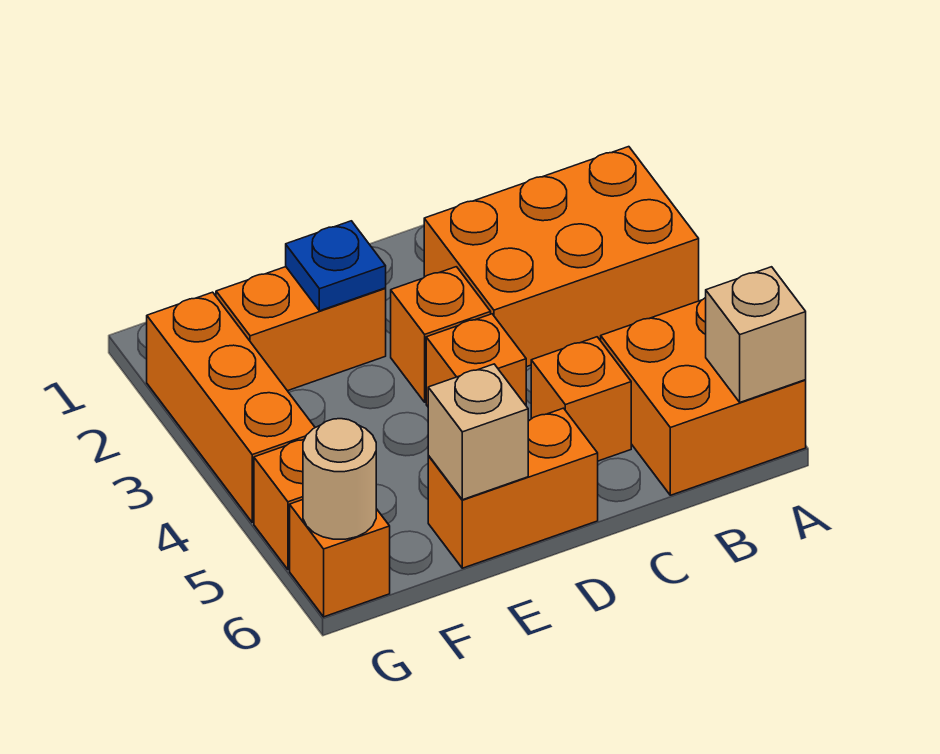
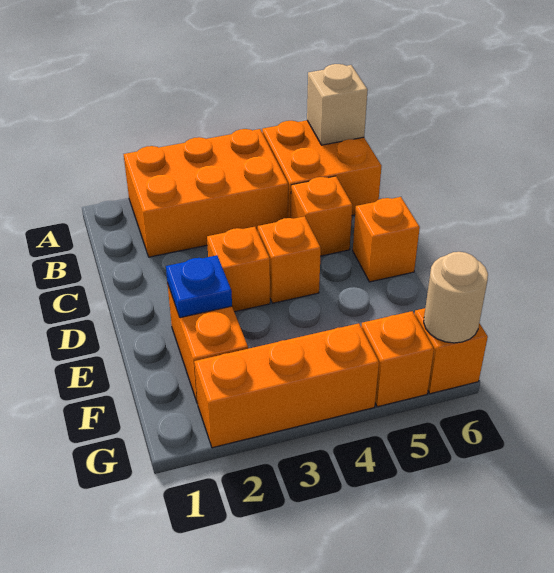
orange brick A2:C3 level 1 -> orange brick A2:B4 level 1
orange brick D6:E6 level 1 -> orange brick D6 level 1
tan brick E6 level 2 -> none

